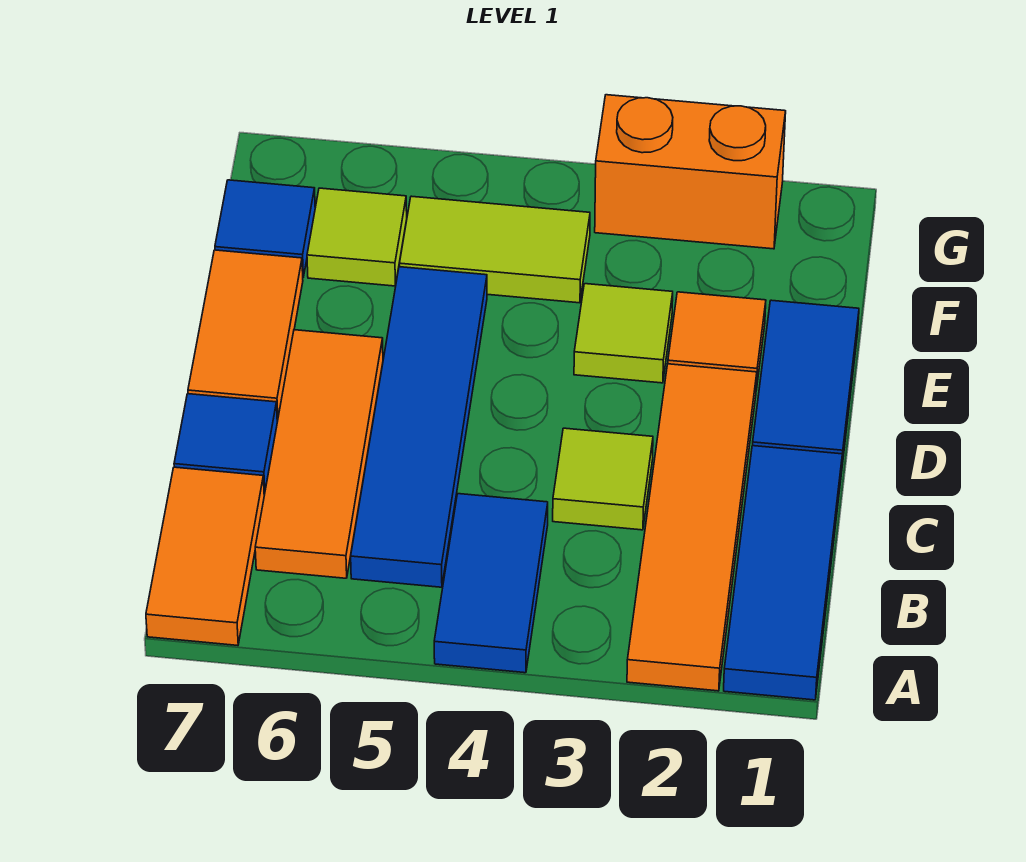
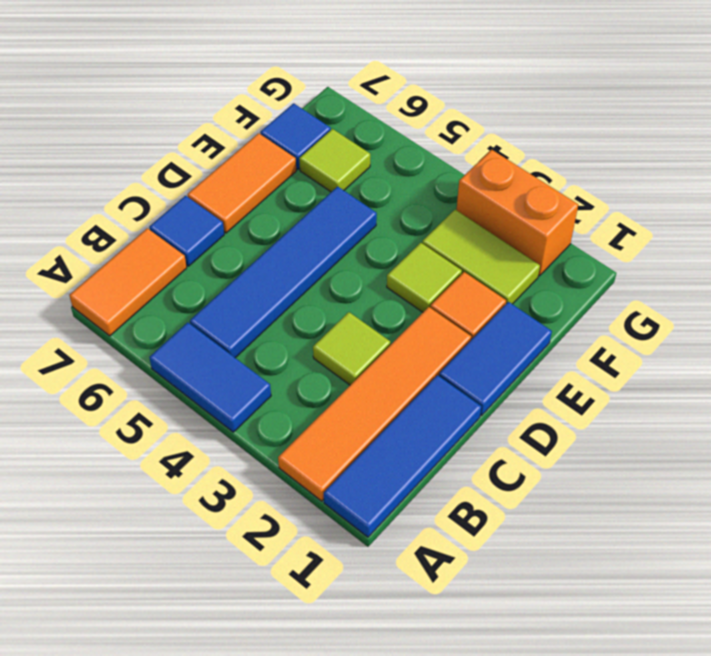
blue tile A4:B4 level 1 -> blue tile A4:A5 level 1
orange tile B6:D6 level 1 -> none
lime tile F4:F5 level 1 -> lime tile F2:F3 level 1

